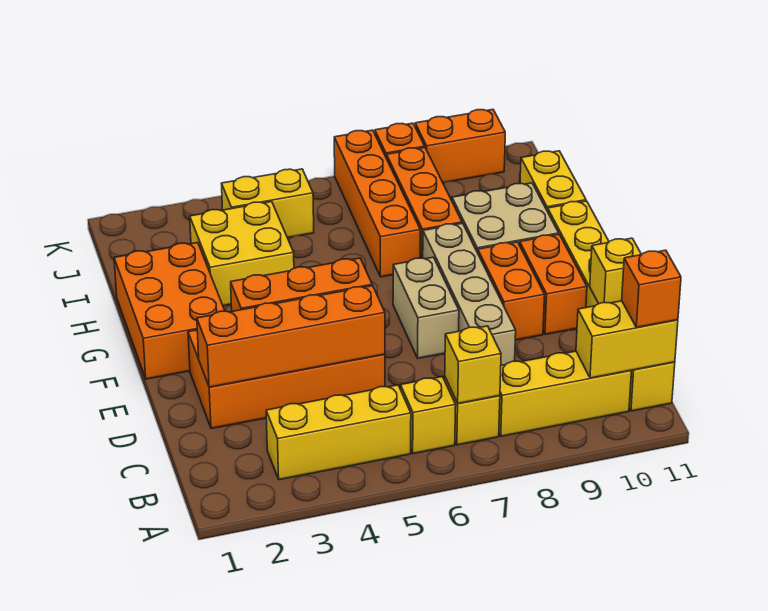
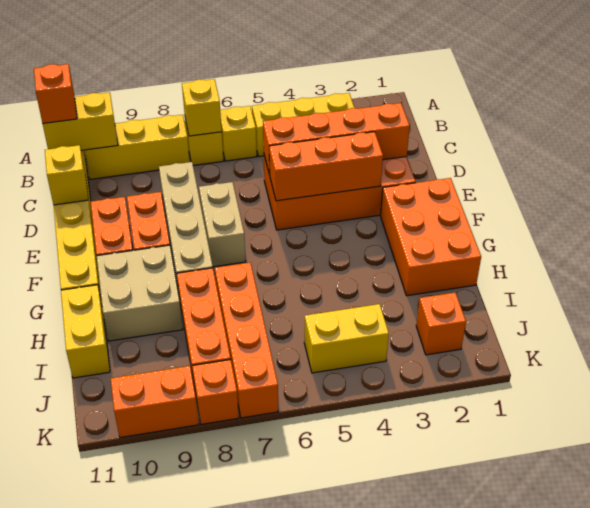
yellow brick H3:I4 level 1 -> none
none -> orange brick J2 level 1

